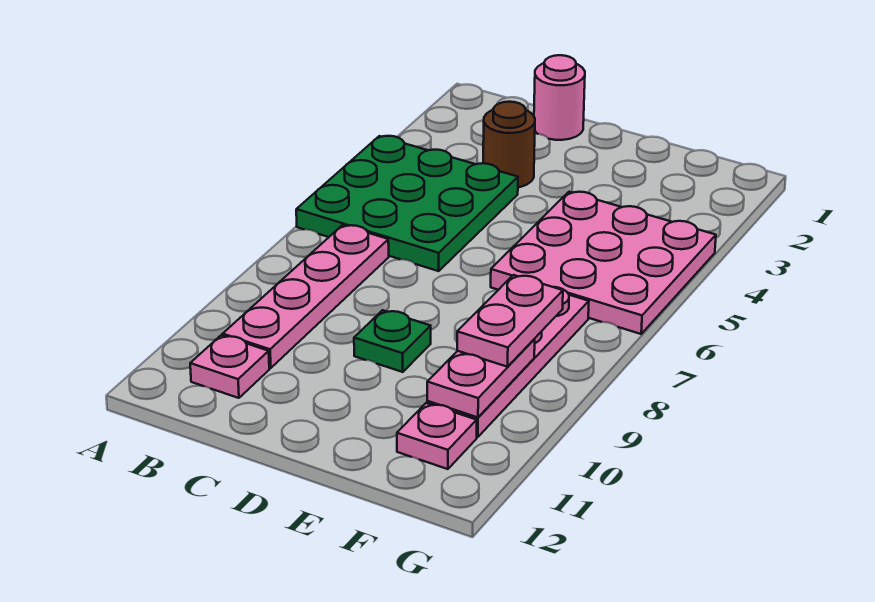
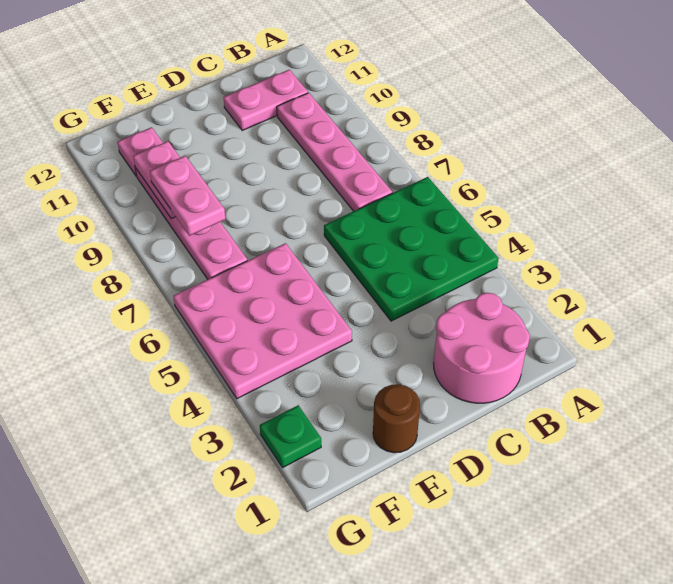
pink plate B11 level 1 -> pink plate B11:C11 level 1
pink round brick C1 level 1 -> pink round brick B1:C2 level 1
brown round brick C3 level 1 -> brown round brick E1 level 1
green plate D9 level 1 -> green plate G2 level 1

